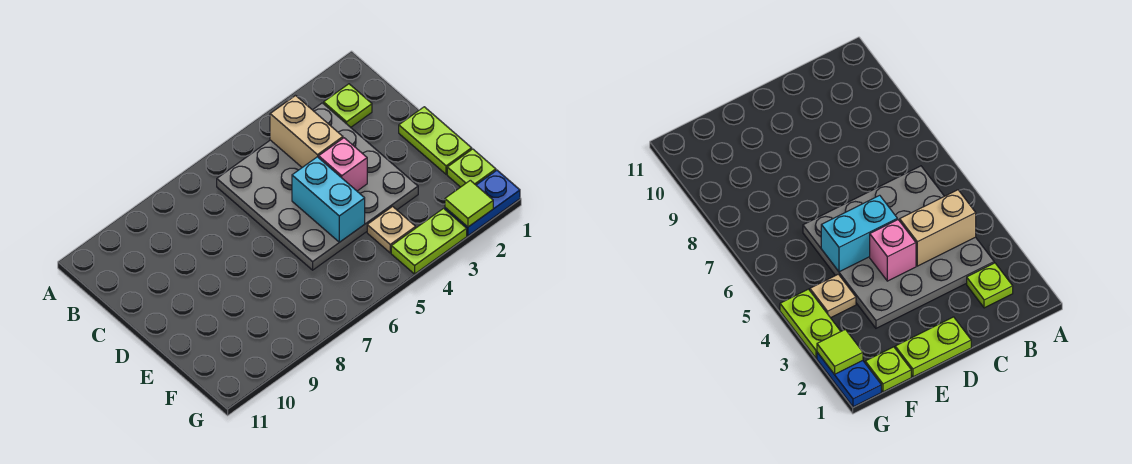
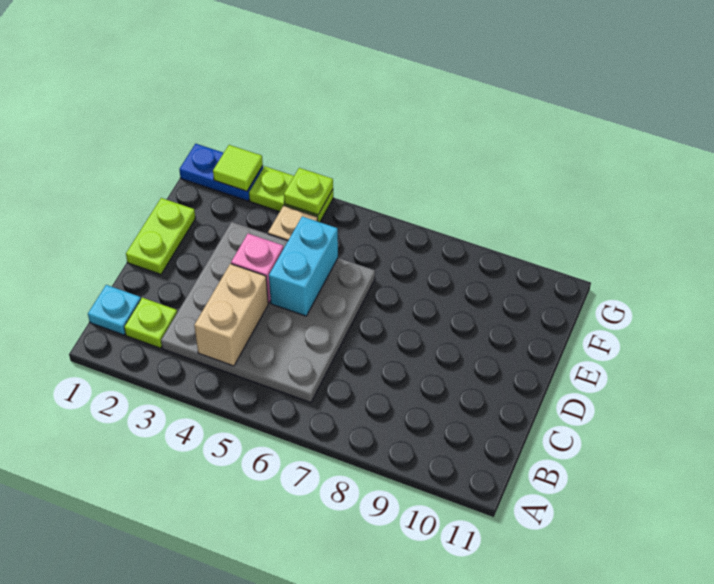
none -> cyan plate B1 level 1
lime plate F1 level 1 -> lime plate G4 level 2

